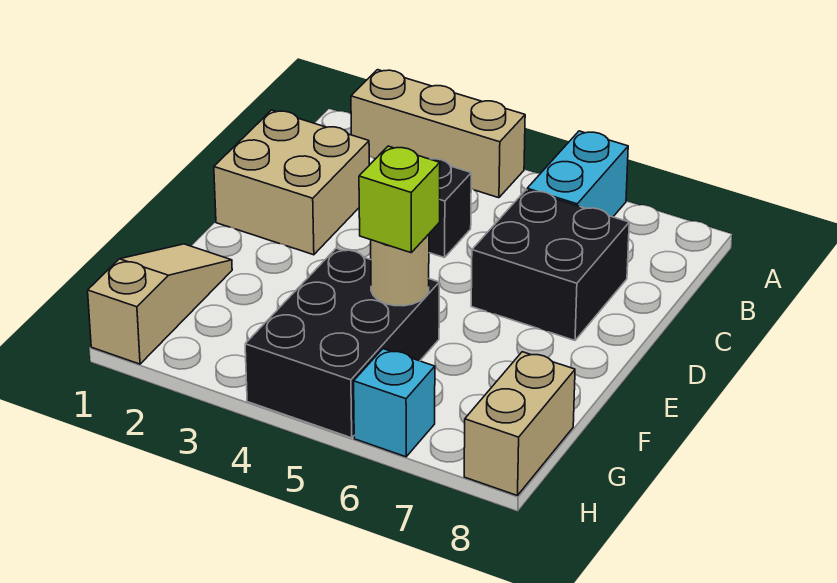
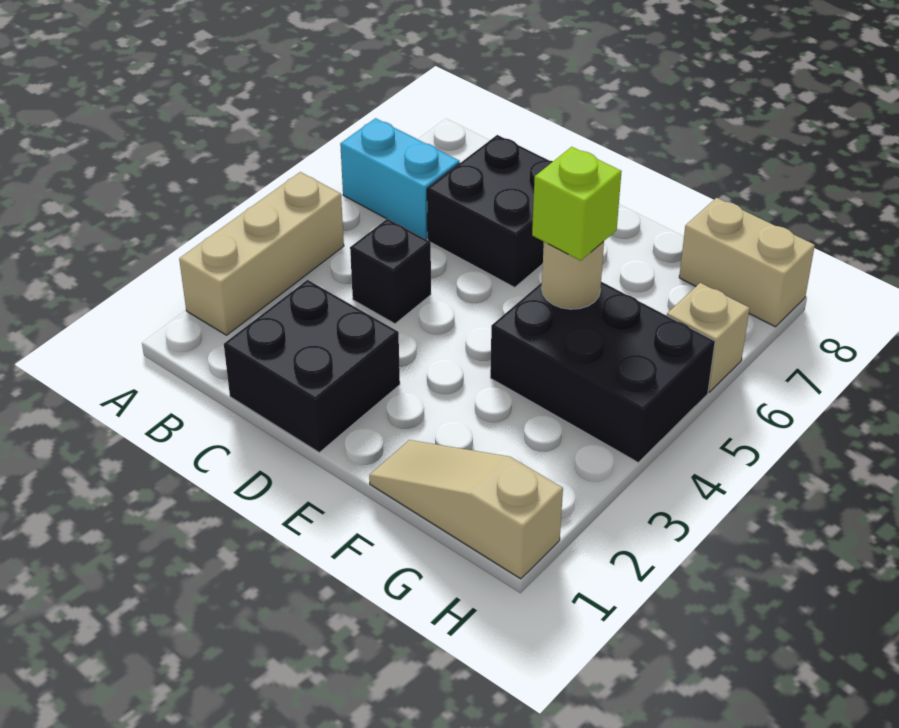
tan brick C1:D2 level 1 -> black brick C1:D2 level 1
cyan brick H6 level 1 -> tan brick H6 level 1

